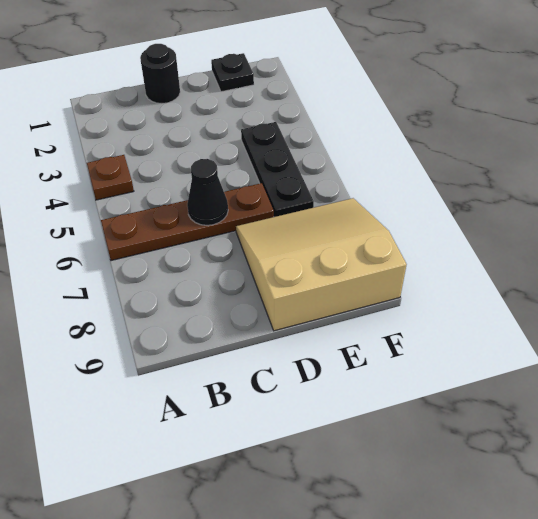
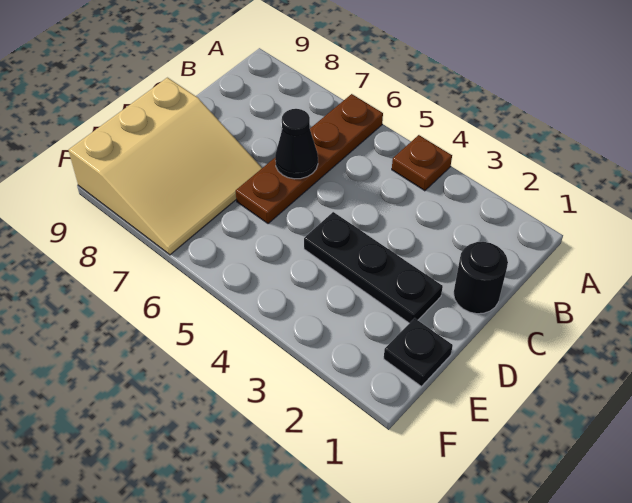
black plate E4:E6 level 1 -> black plate D2:D4 level 1

